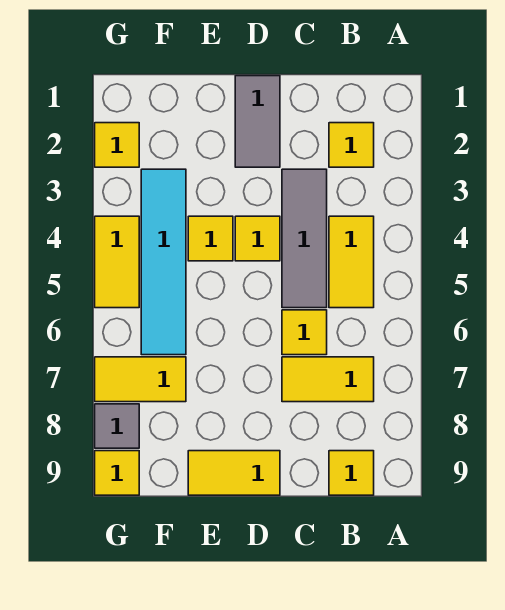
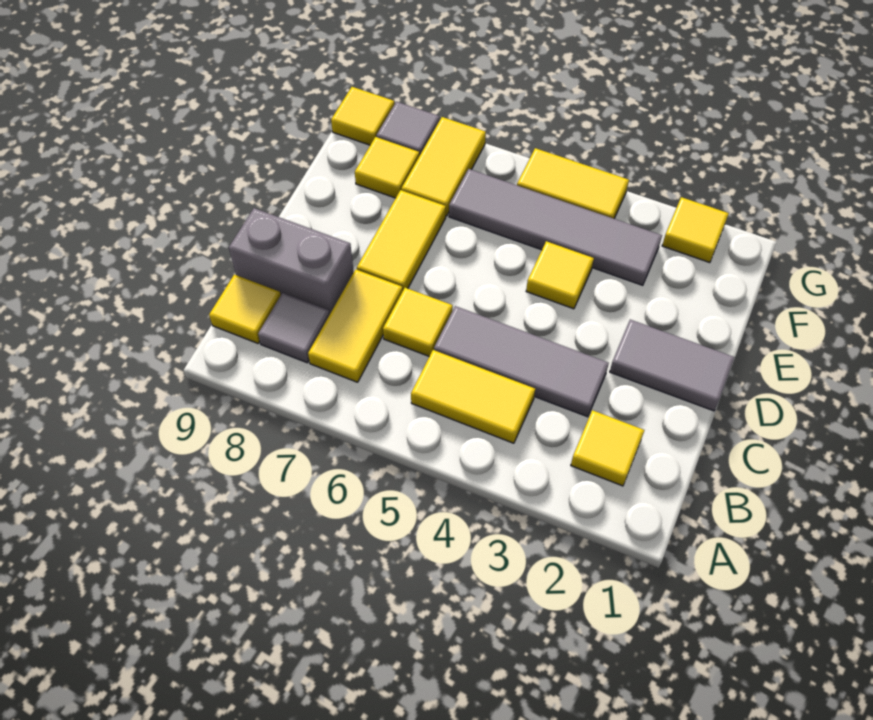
none -> grey tile B8 level 1
none -> grey brick C8:C9 level 1
yellow tile D4 level 1 -> yellow tile F8 level 1
yellow tile D9:E9 level 1 -> yellow tile D7:E7 level 1
cyan tile F3:F6 level 1 -> grey tile F3:F6 level 1

